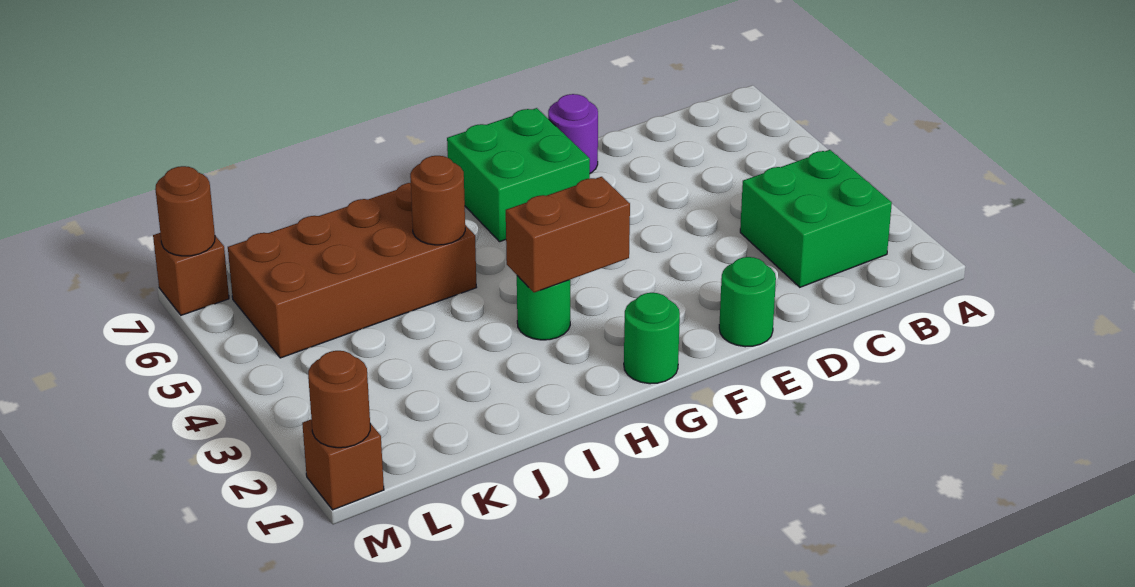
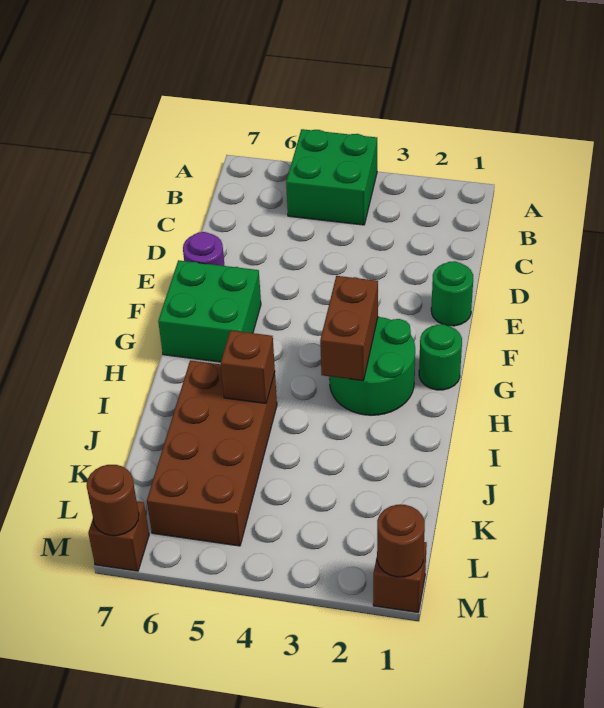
green brick B2:C3 level 1 -> green brick A4:B5 level 1
green round brick H3 level 1 -> green round brick G2:H3 level 1
brown round brick I5 level 2 -> brown brick I5 level 2

